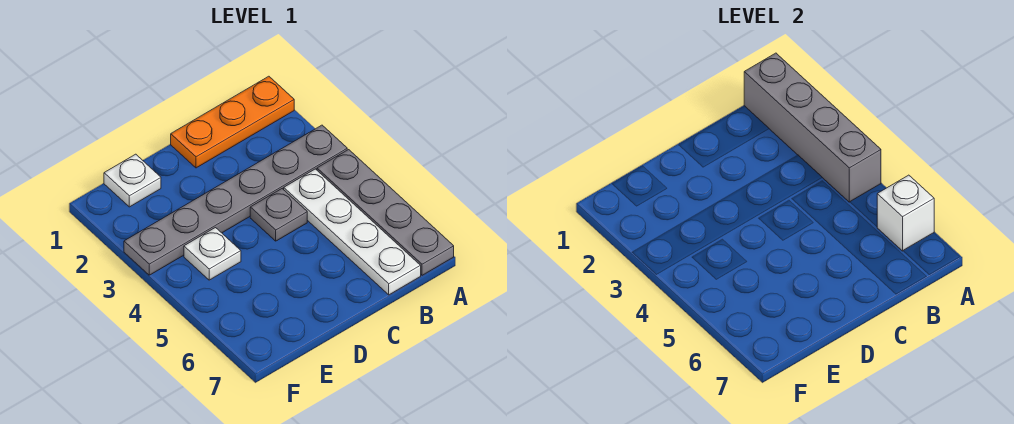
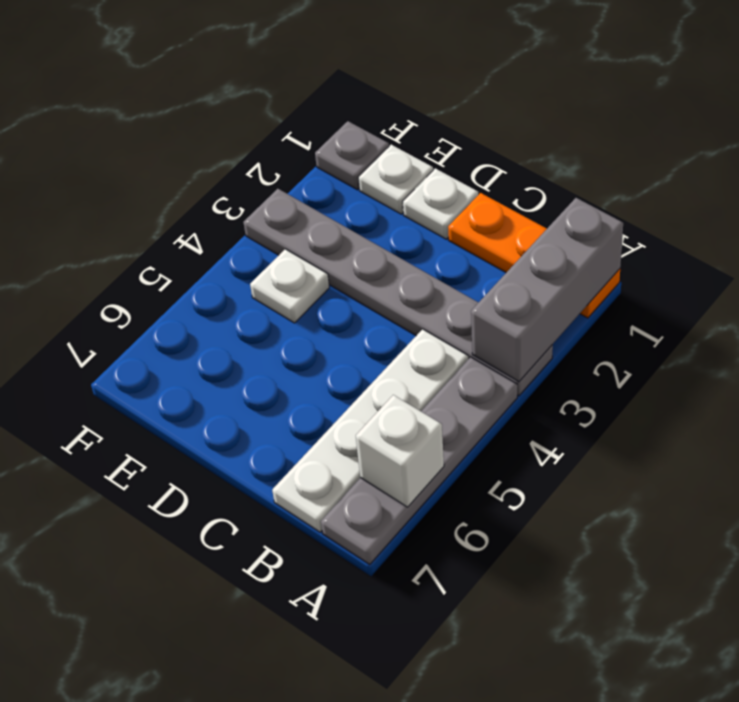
grey brick A1:A4 level 2 -> grey brick A1:A3 level 2
grey plate C4 level 1 -> grey plate F1 level 1
none -> white plate D1 level 1

